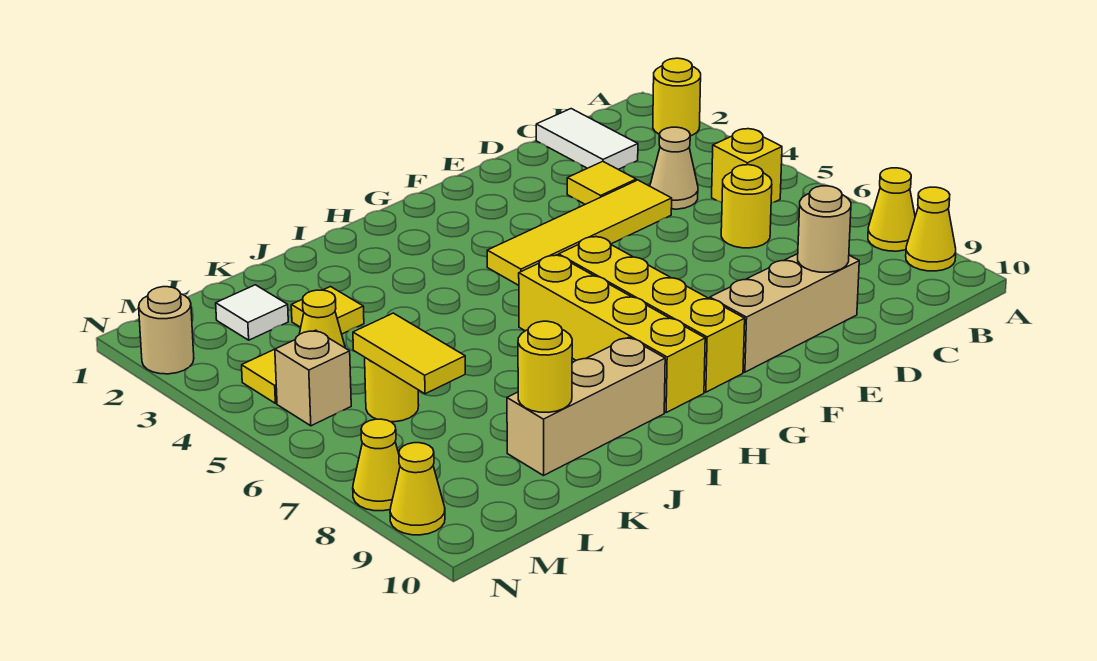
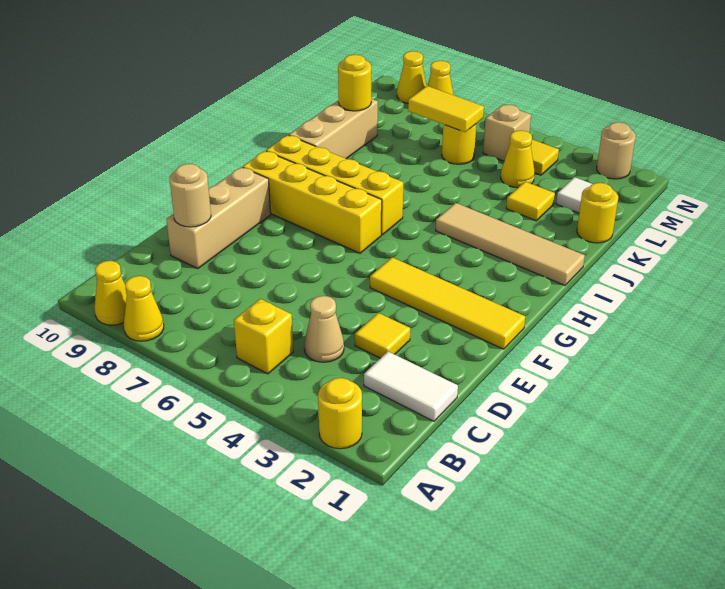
yellow round brick C6 level 1 -> yellow round brick K1 level 1
yellow tile D4:G4 level 1 -> yellow tile F1:F4 level 1
none -> tan tile I1:I4 level 1

